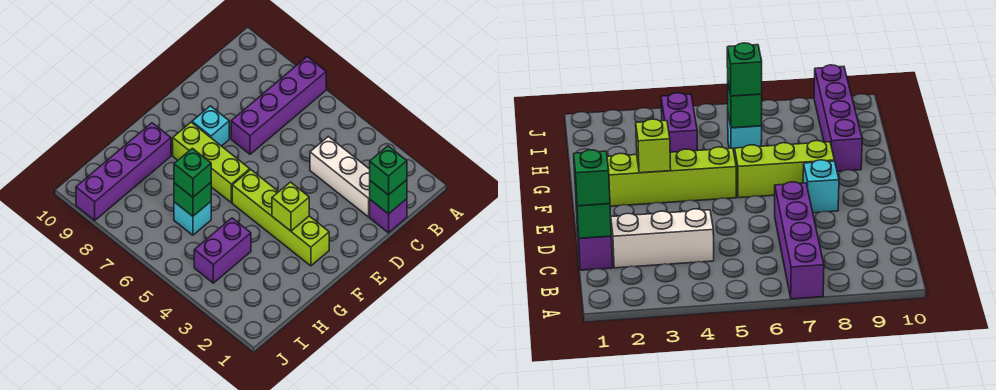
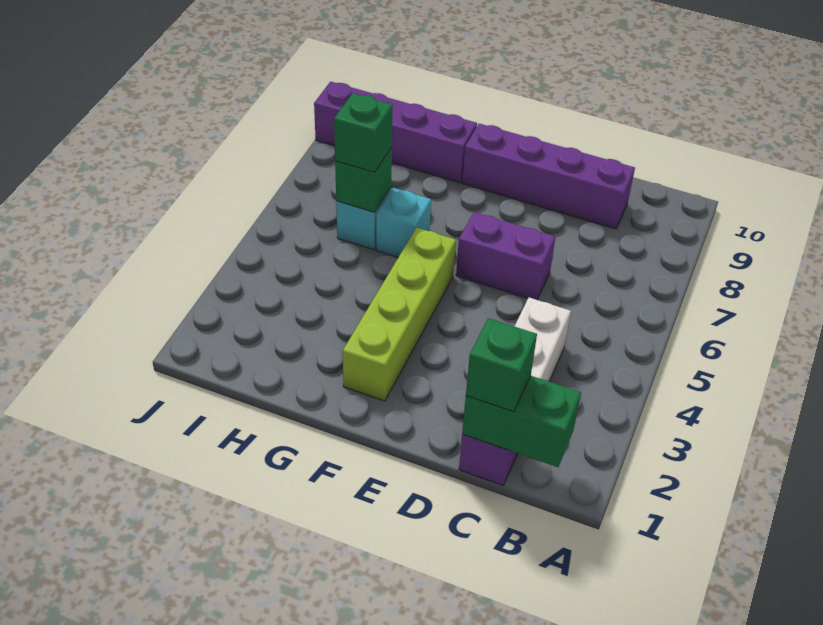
purple brick A7:D7 level 1 -> purple brick C9:F9 level 1
green brick C1 level 2 -> green brick B1:C1 level 2
cyan brick E8 level 1 -> cyan brick G6 level 1
lime brick F3 level 2 -> none
lime brick F6:F8 level 1 -> none
purple brick H4:I4 level 1 -> purple brick D6:E6 level 1

